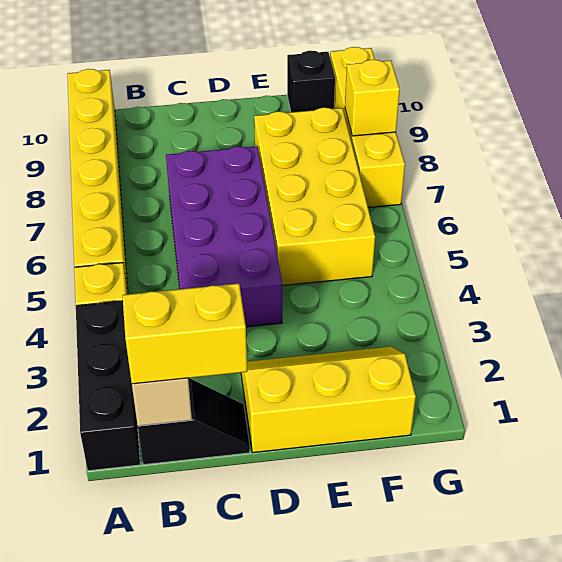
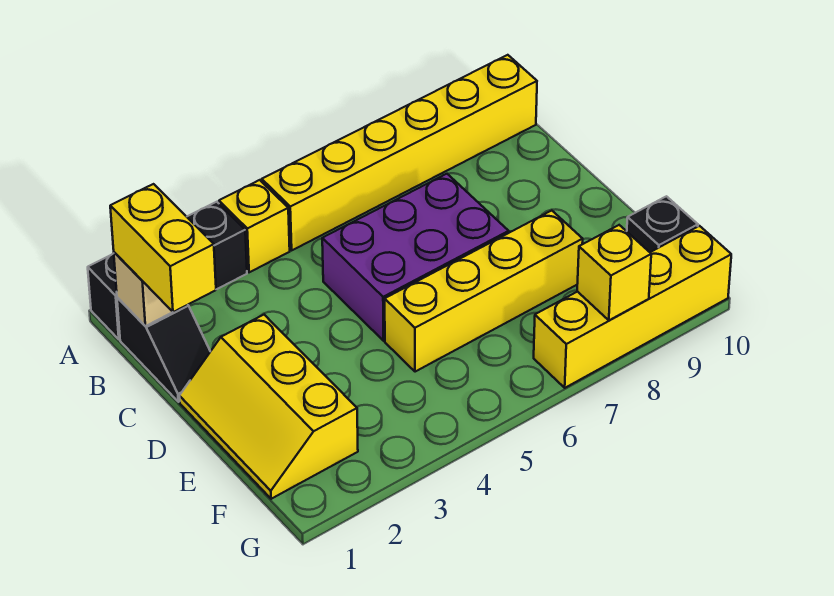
purple brick C4:D7 level 1 -> purple brick C5:D7 level 1
yellow slope D1:F2 level 1 top 1 -> yellow slope D1:F2 level 1 top 2
yellow brick E5:F8 level 1 -> yellow brick E5:E8 level 1

